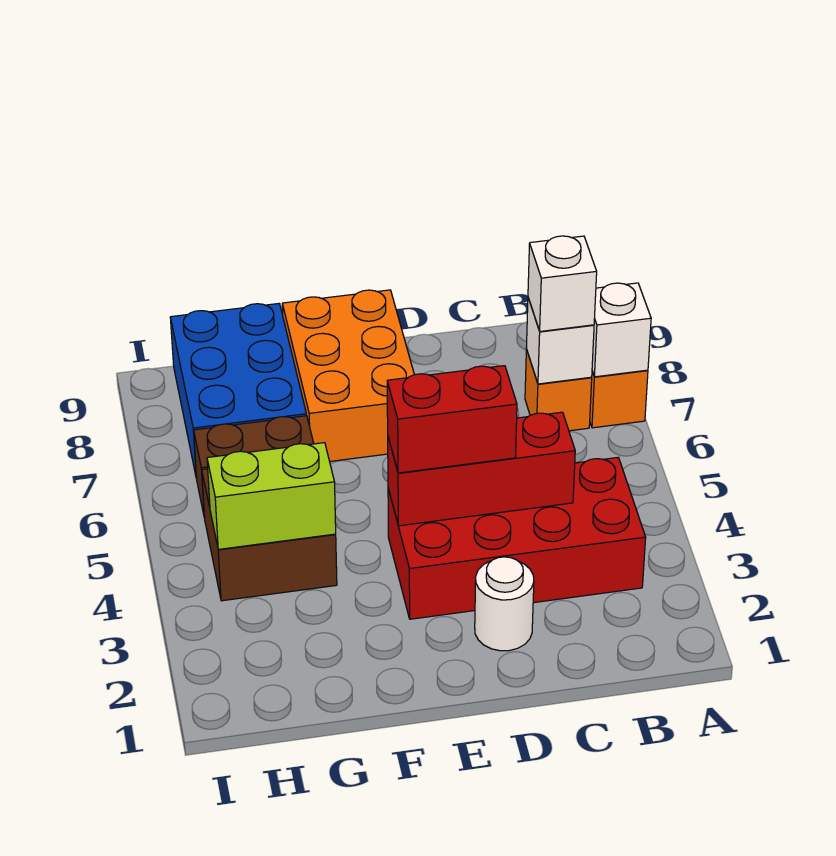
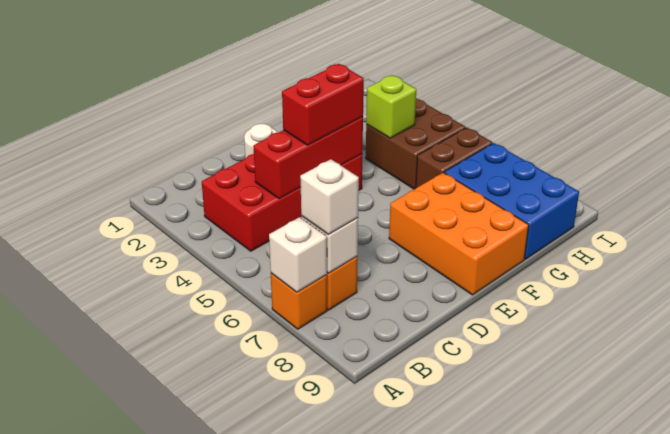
lime brick G4:H4 level 2 -> lime brick G4 level 2

